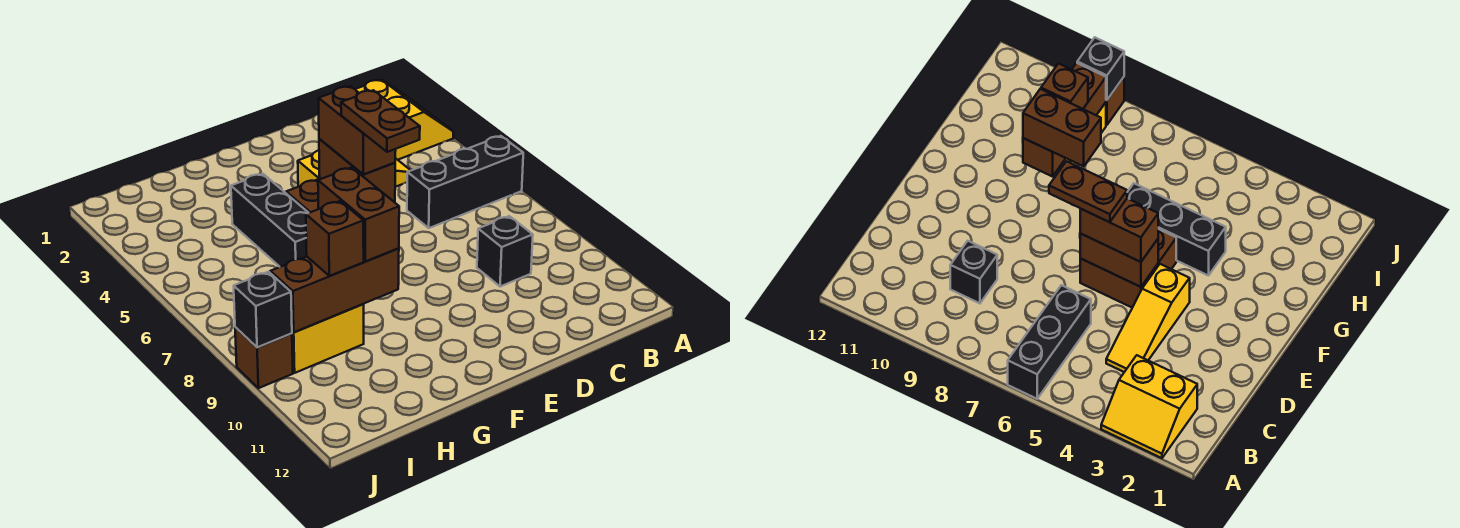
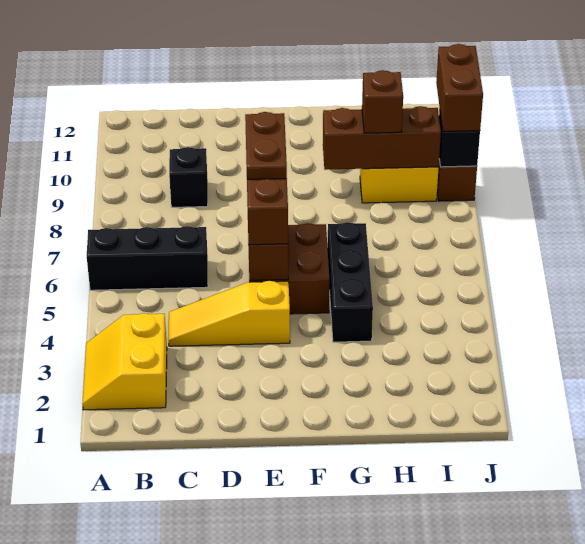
brown brick G8:G9 level 3 -> brown brick J9:J10 level 3

